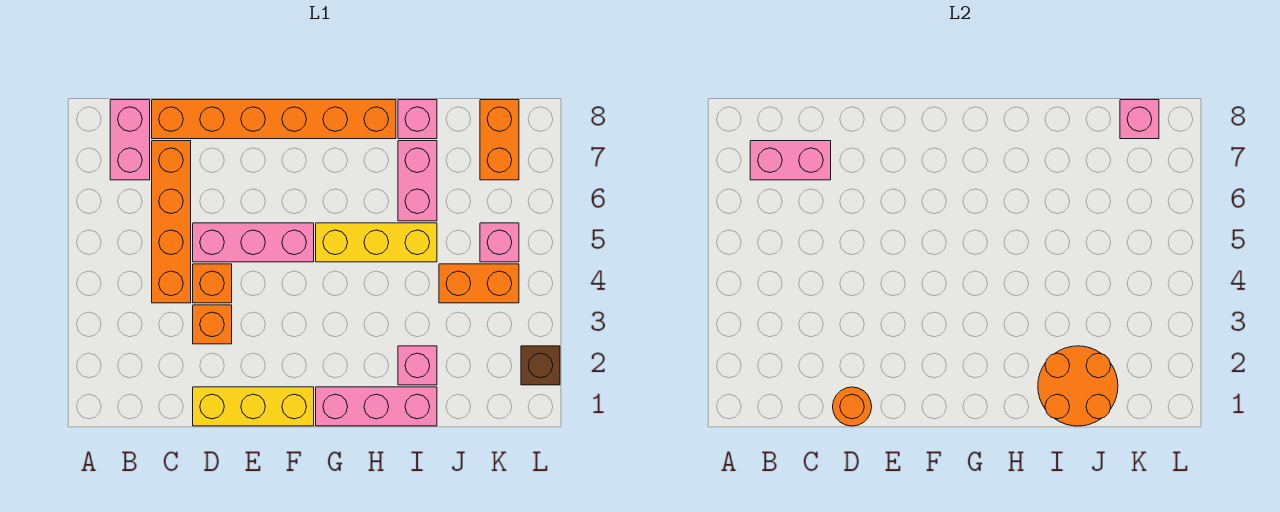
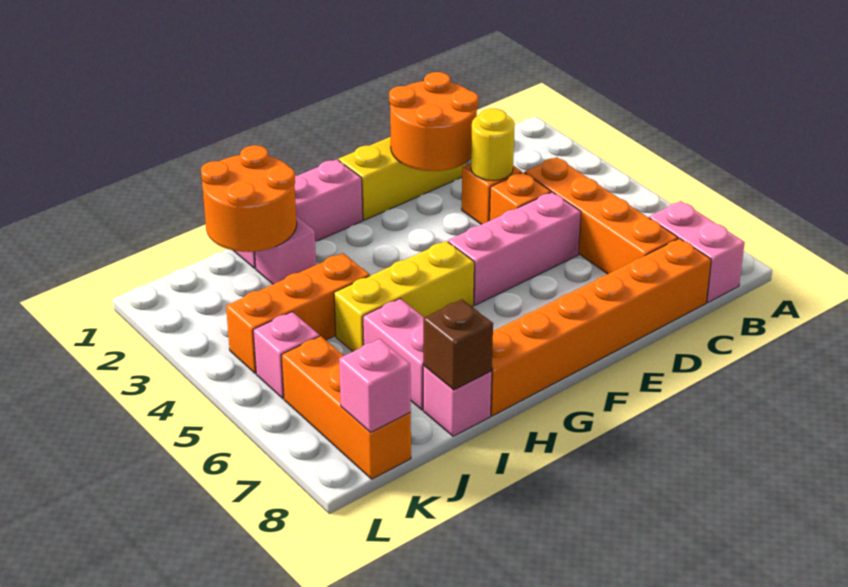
pink brick B7:C7 level 2 -> none
orange round brick D1 level 2 -> orange round brick D1:E2 level 2
none -> yellow round brick D3 level 2
orange brick J4:K4 level 1 -> orange brick I4:K4 level 1
orange brick K7:K8 level 1 -> orange brick K6:K8 level 1
brown brick L2 level 1 -> brown brick I8 level 2

